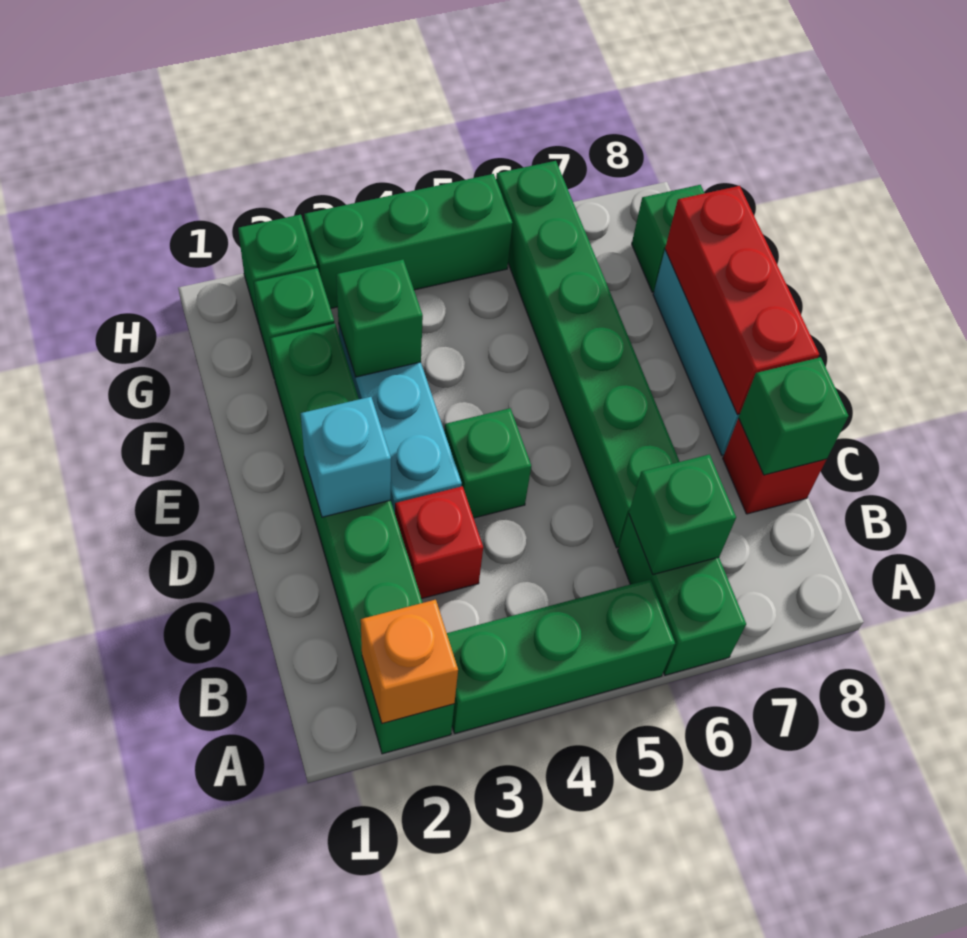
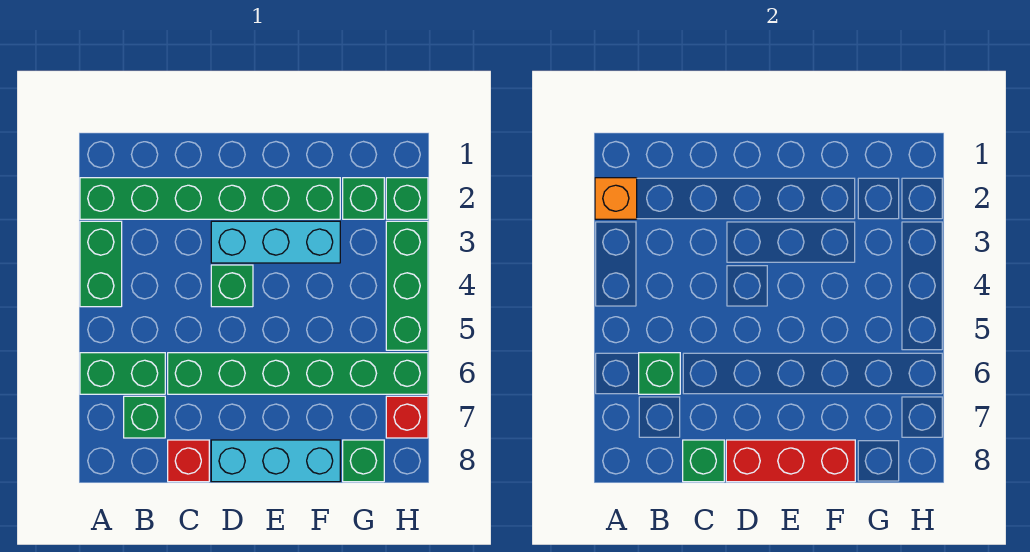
green brick A3:A5 level 1 -> green brick A3:A4 level 1
red brick C3 level 1 -> red brick H7 level 1
cyan brick D2 level 2 -> none
green brick F3 level 2 -> green brick B7 level 1

